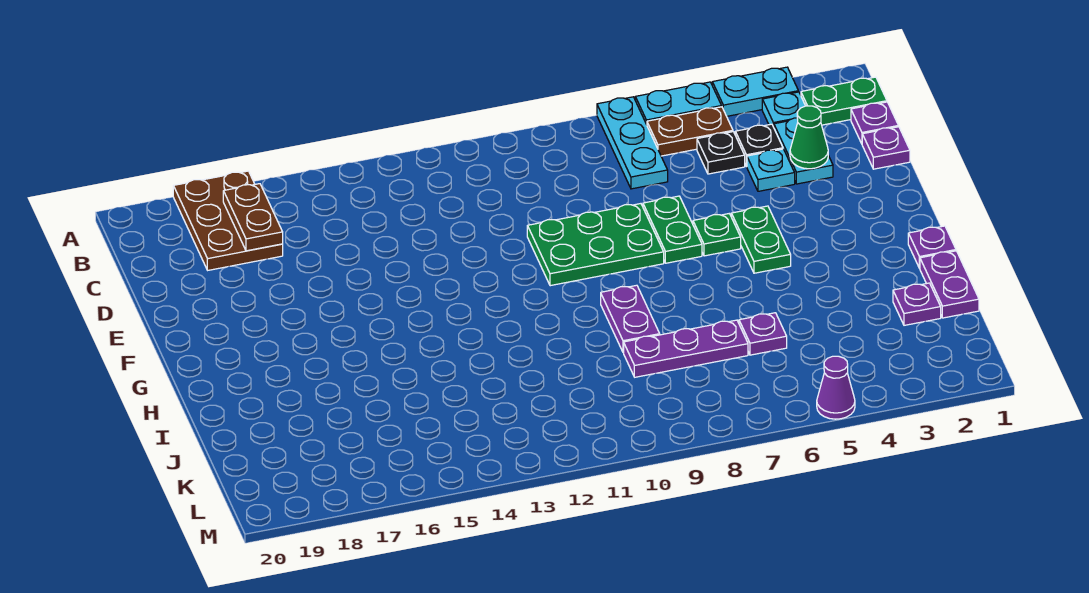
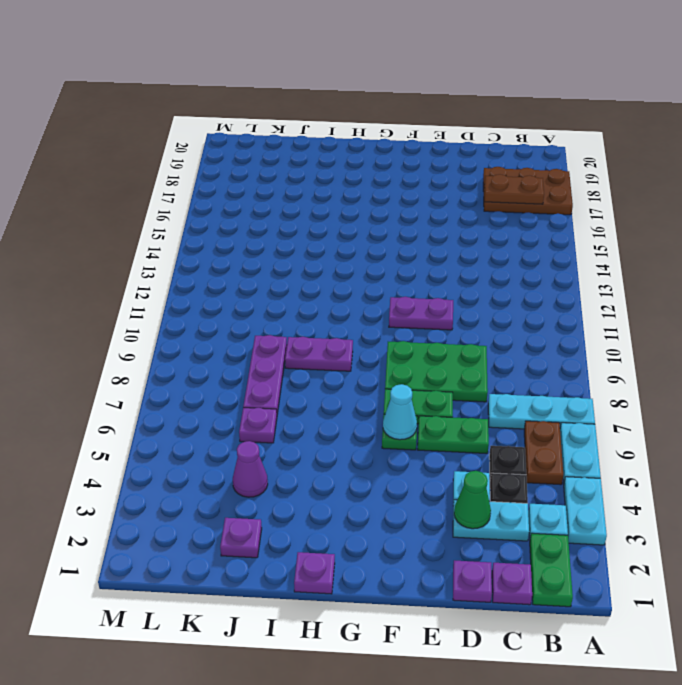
green plate E8:F10 level 1 -> green plate D8:F9 level 1
green plate F5:G5 level 1 -> green plate D6:E6 level 1
none -> cyan cone F6 level 2
purple plate I1:J1 level 1 -> purple plate E11:F11 level 1
purple cone M5 level 1 -> purple cone J4 level 1

